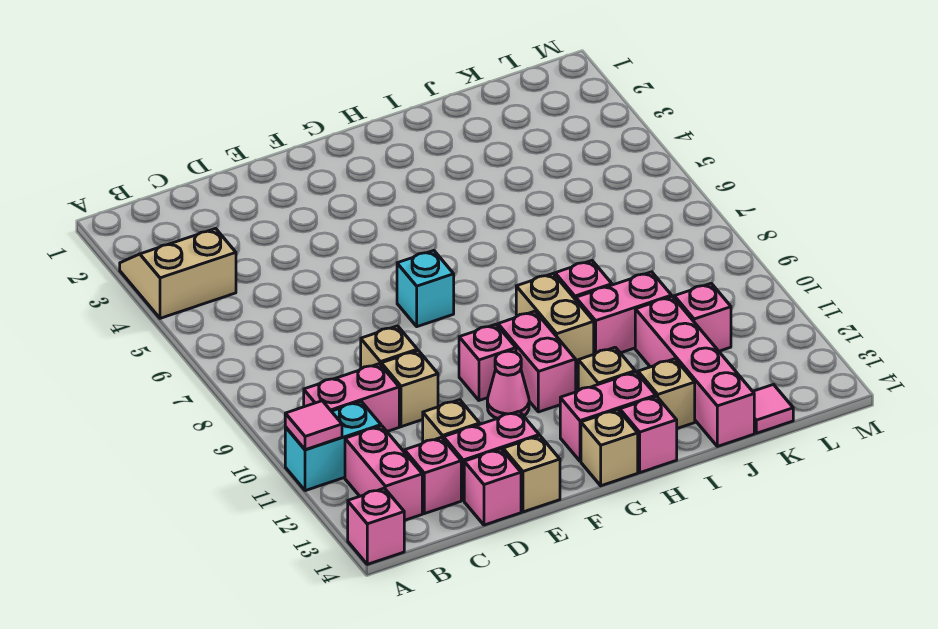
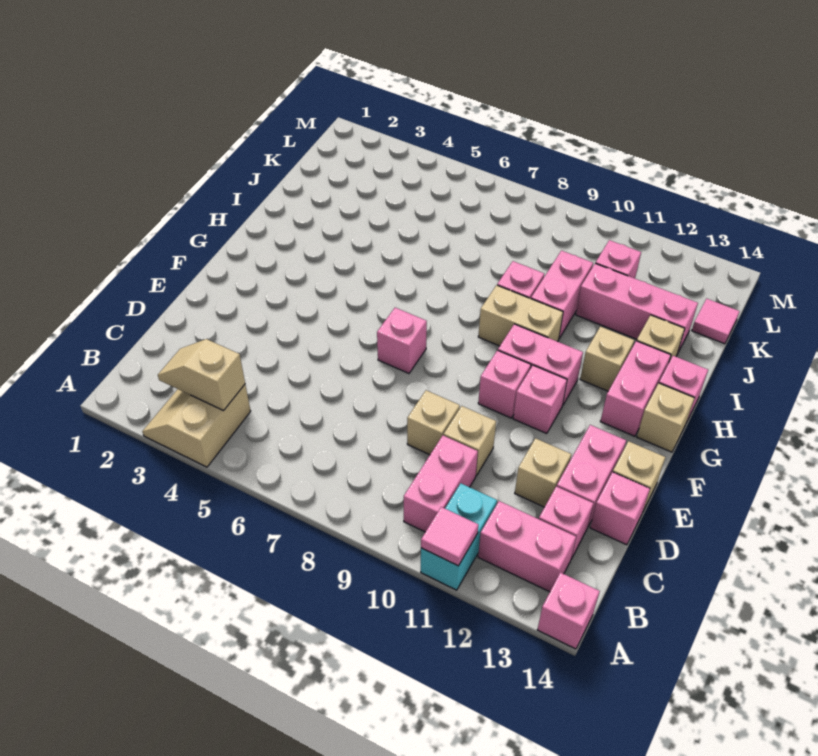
none -> tan slope B3:B4 level 2 top 4
cyan brick F7 level 1 -> pink brick F7 level 1
pink cone F11 level 1 -> pink brick F11 level 1
pink brick J11:J14 level 1 -> pink brick J11:J13 level 1

